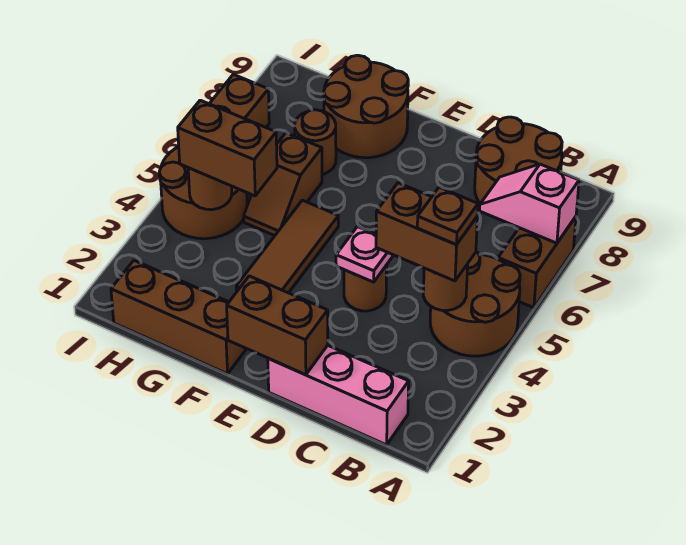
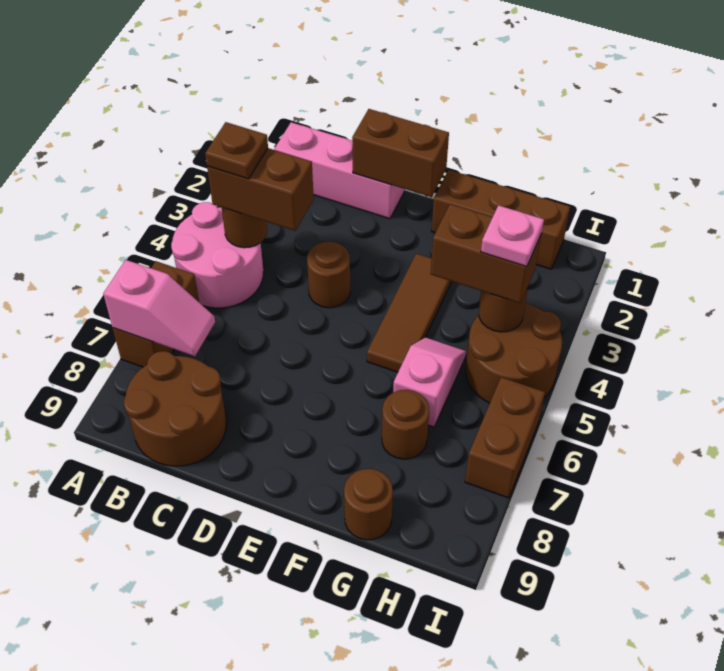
brown round brick A4:B5 level 1 -> pink round brick A4:B5 level 1
pink plate D4 level 2 -> pink plate H4 level 4
brown round brick F8:G9 level 1 -> brown round brick G9 level 1
brown slope G5:G6 level 1 top 6 -> pink slope G5:G6 level 1 top 6

